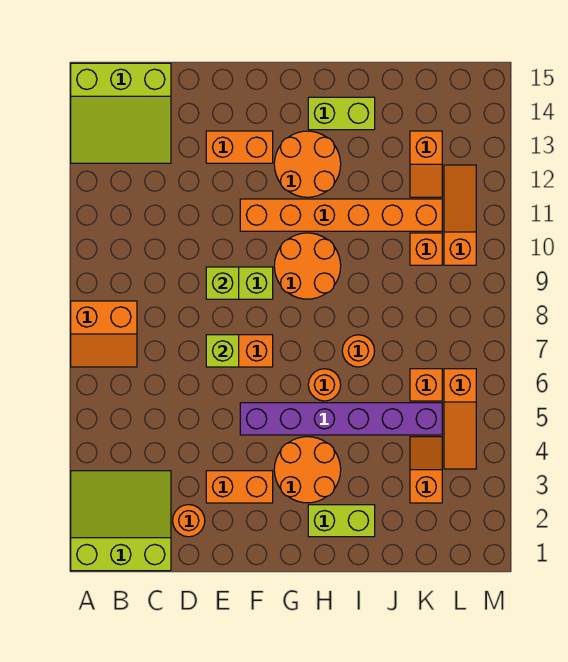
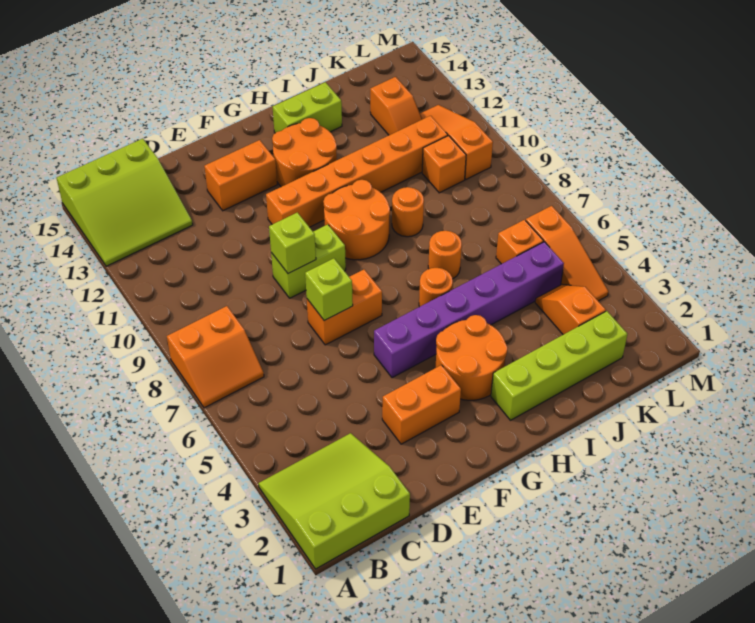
orange round brick D2 level 1 -> orange round brick I9 level 1
lime brick H2:I2 level 1 -> lime brick H2:K2 level 1

